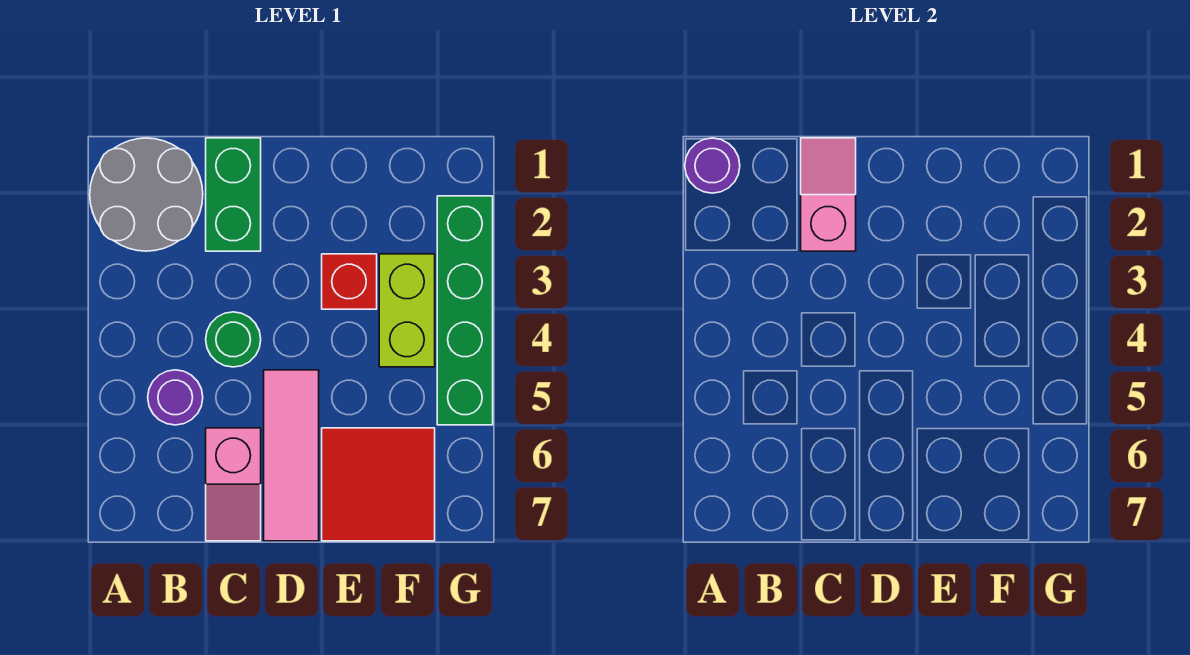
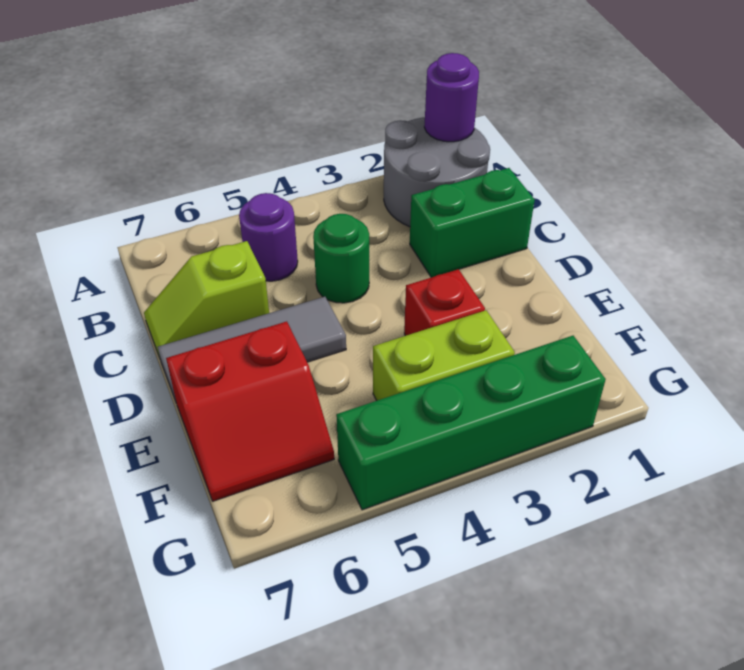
pink slope C1:C2 level 2 top 2 -> none
pink slope C6:C7 level 1 top 6 -> lime slope C6:C7 level 1 top 6
pink tile D5:D7 level 1 -> grey tile D5:D7 level 1
red tile E6:F7 level 1 -> red slope E6:F7 level 1 top E

